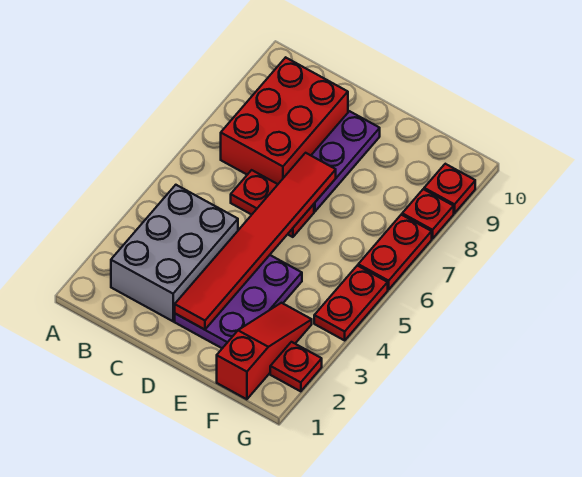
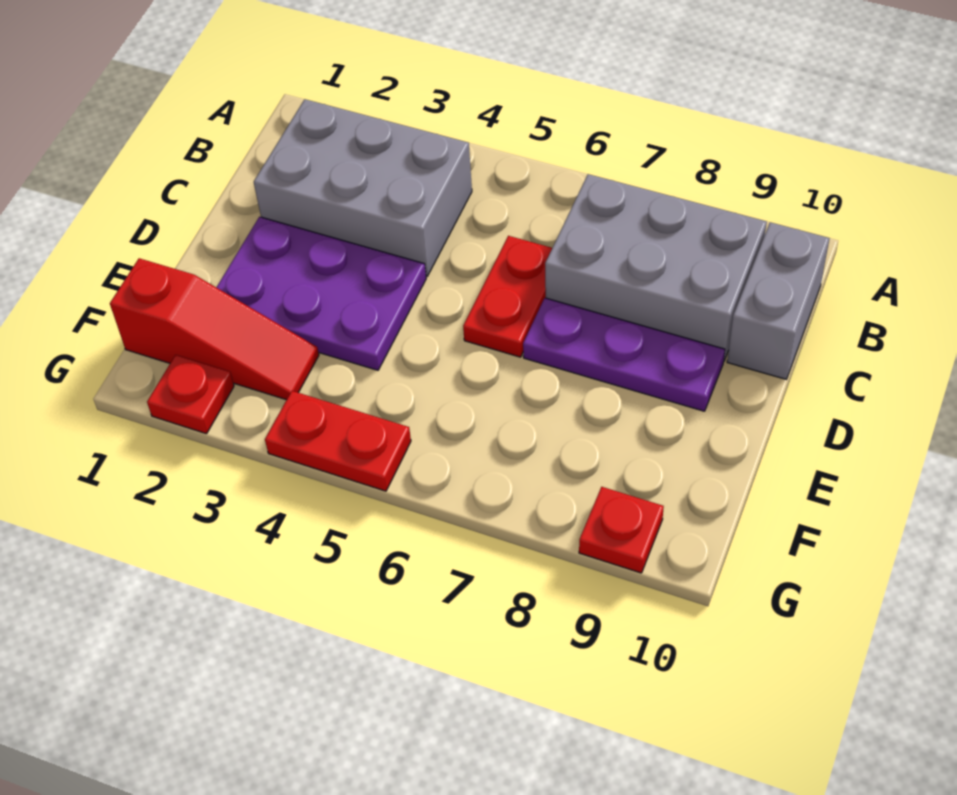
red brick B7:C9 level 1 -> grey brick B7:C9 level 1
none -> grey brick B10:C10 level 1
red tile D2:D7 level 2 -> none
red plate G6:G7 level 1 -> none
red plate G8 level 1 -> none

